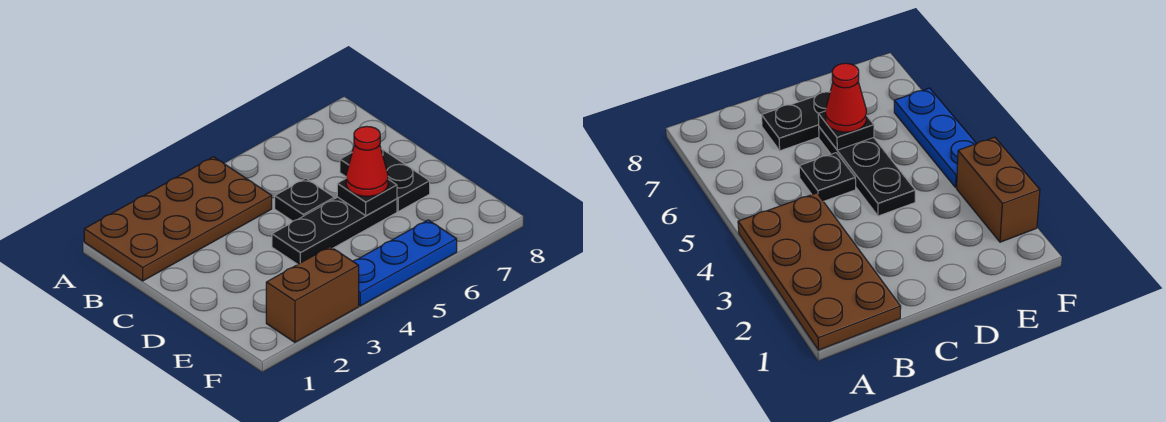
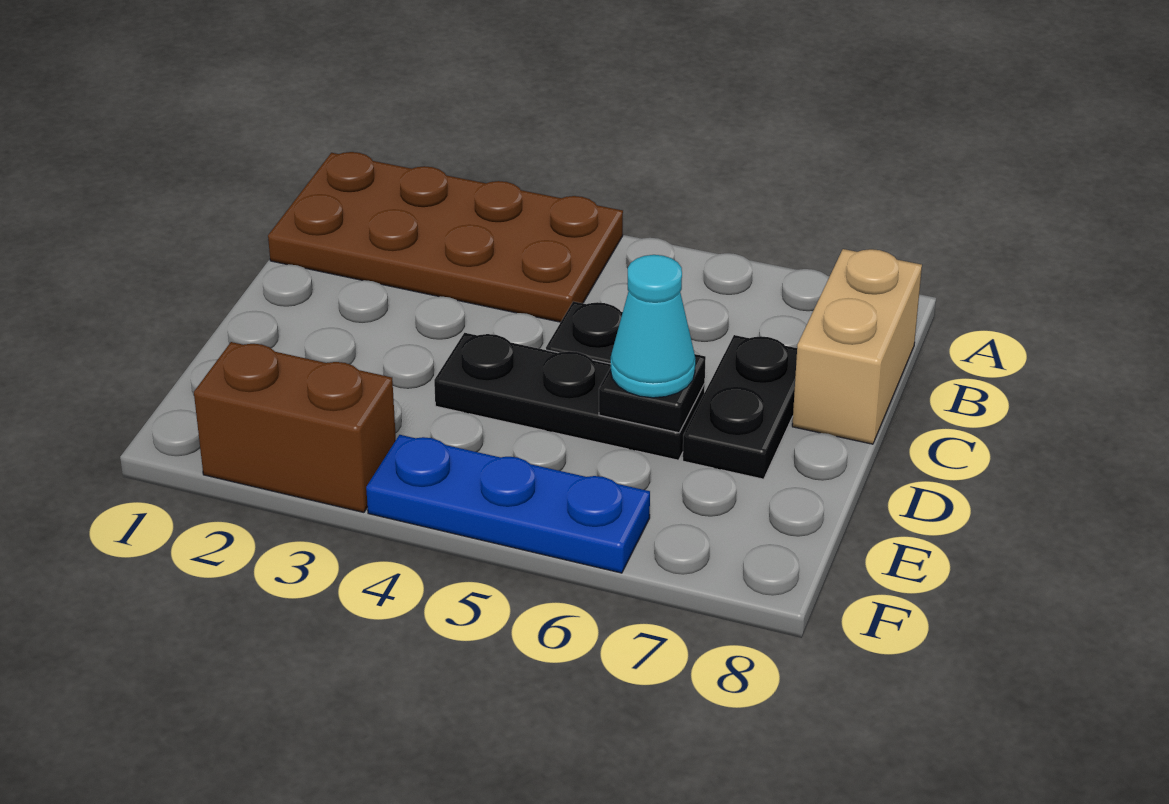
none -> tan brick B8:C8 level 1
red cone D6 level 3 -> cyan cone D6 level 3

